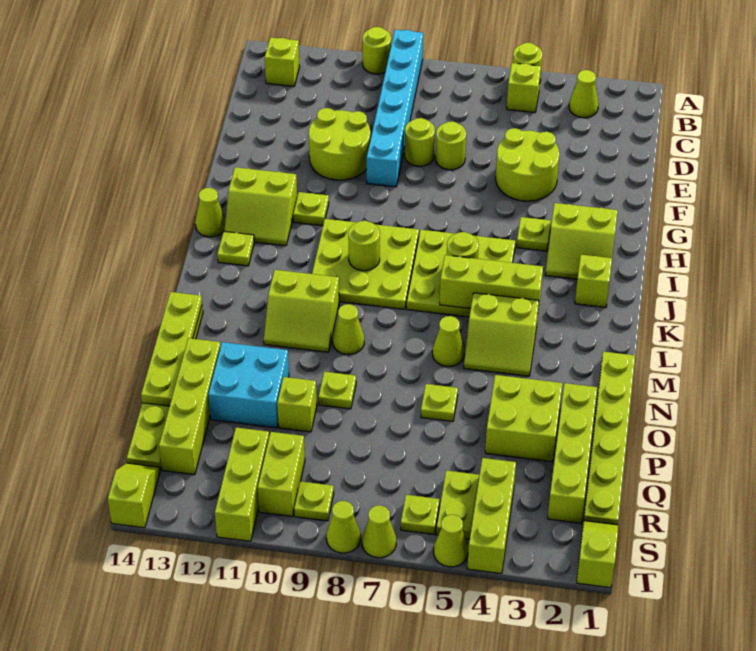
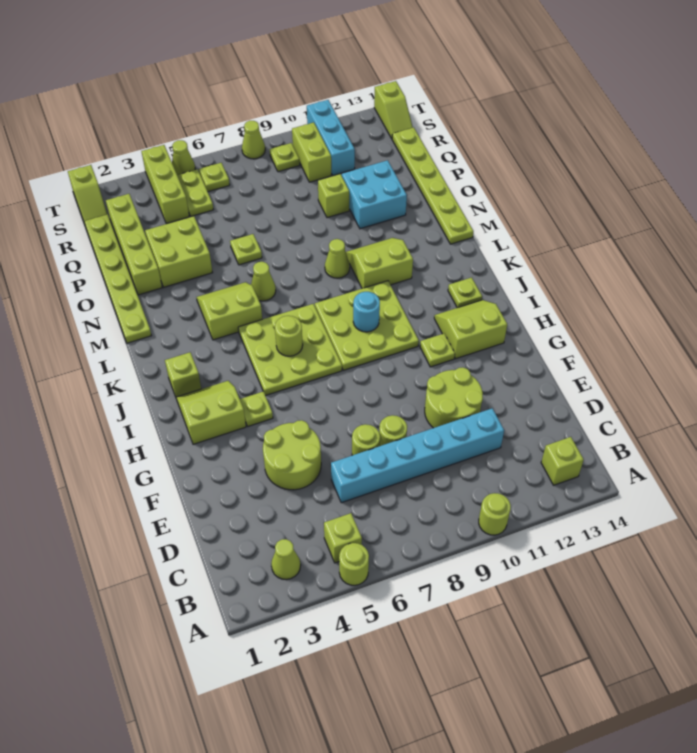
cyan brick A9:F9 level 1 -> cyan brick D6:D11 level 1
lime cone I14 level 1 -> none
lime round brick J9 level 2 -> cyan round brick J9 level 2
lime brick K4:K6 level 2 -> none
lime plate M14:P14 level 2 -> none
lime plate O9 level 1 -> none
lime brick O13:R13 level 1 -> none
lime brick R11:T11 level 1 -> cyan brick R11:T11 level 1
lime cone T7 level 1 -> none

